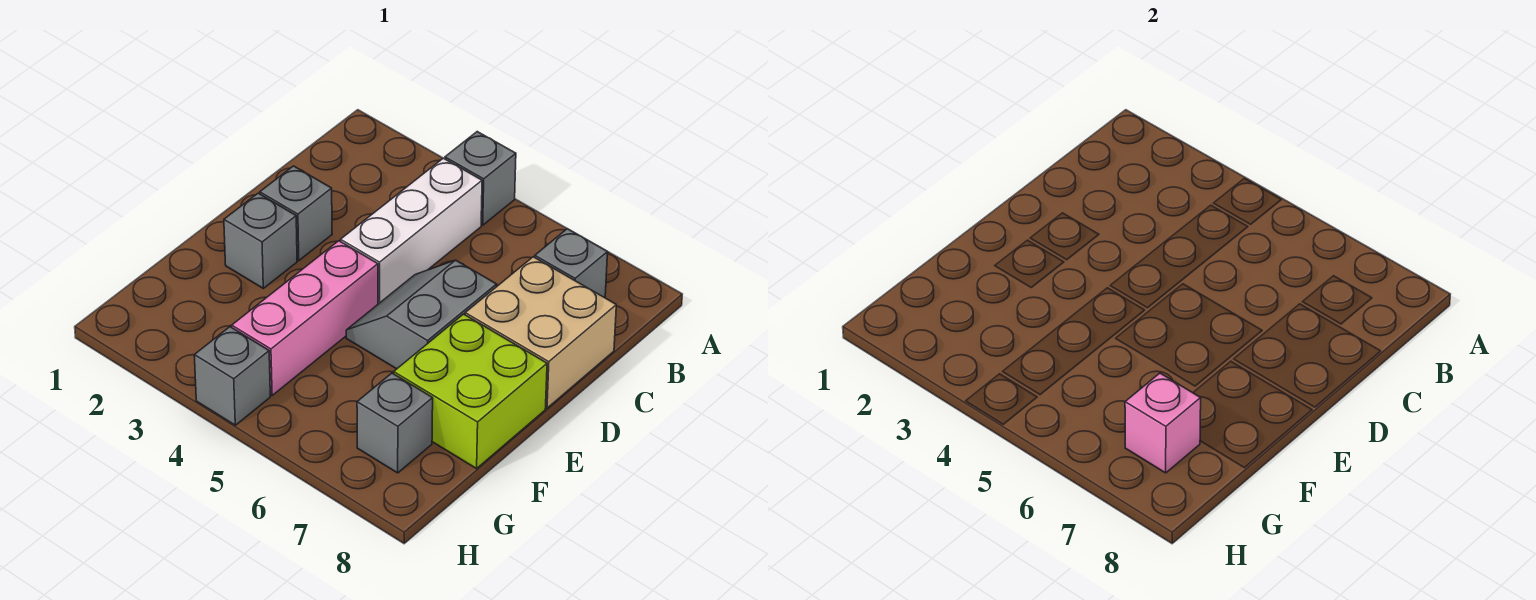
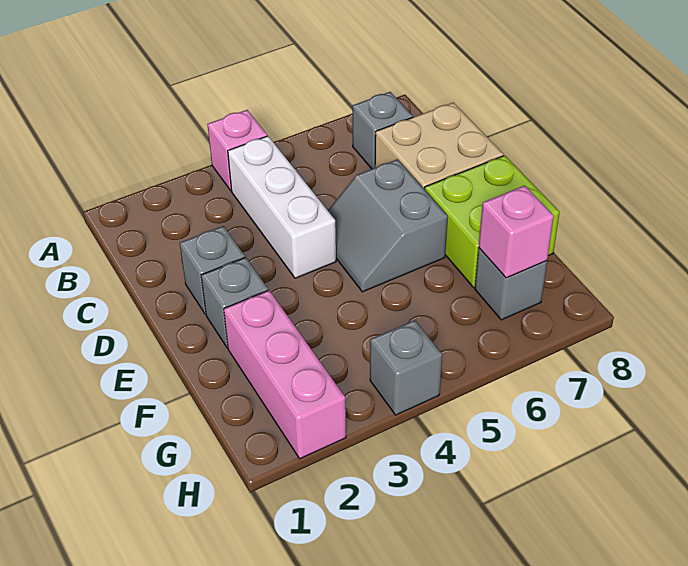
grey brick A4 level 1 -> pink brick A4 level 1
pink brick E4:G4 level 1 -> pink brick F2:H2 level 1

